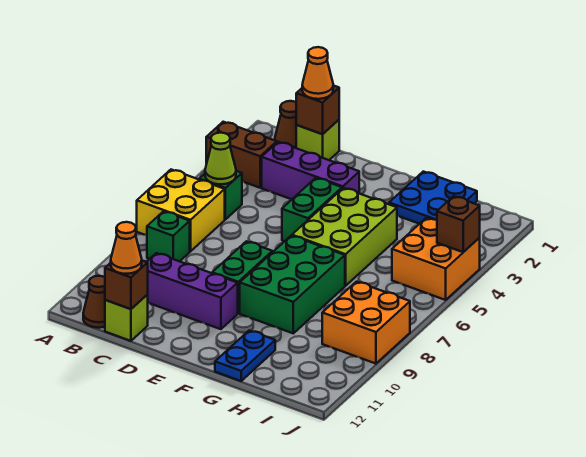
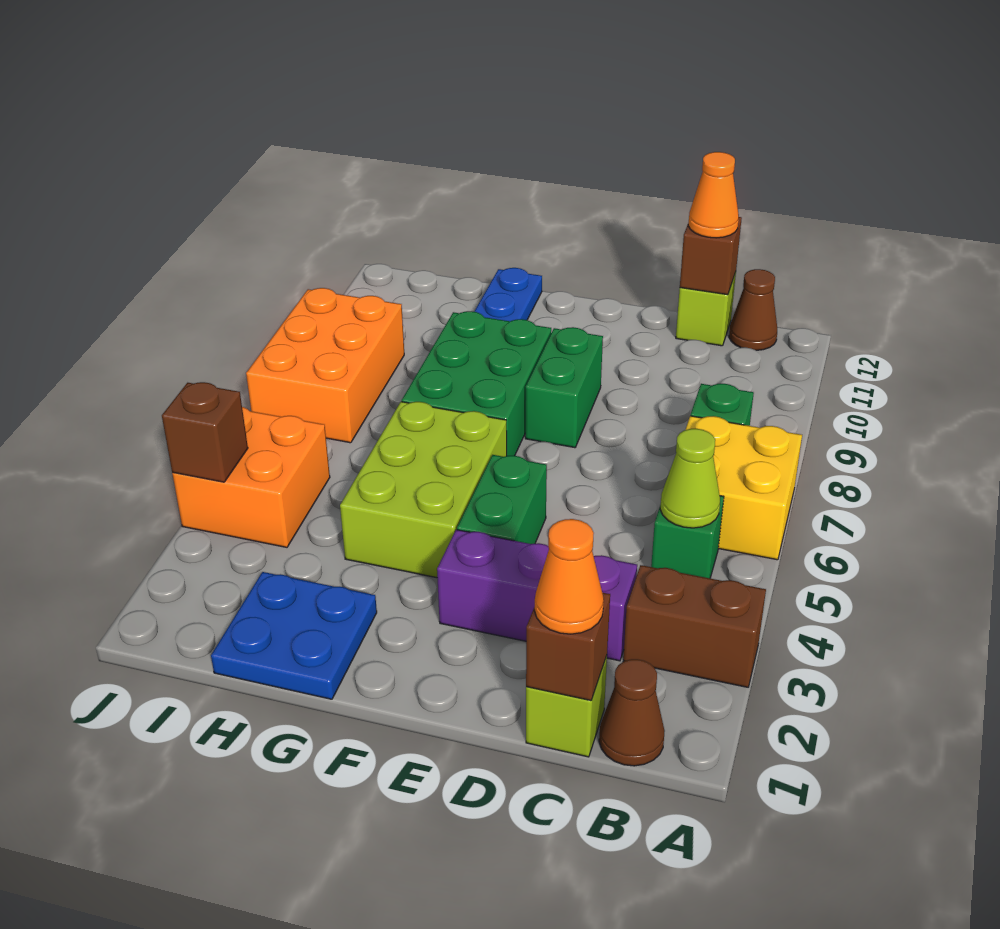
purple brick C10:E10 level 1 -> none
orange brick I8:J9 level 1 -> orange brick I7:J9 level 1

